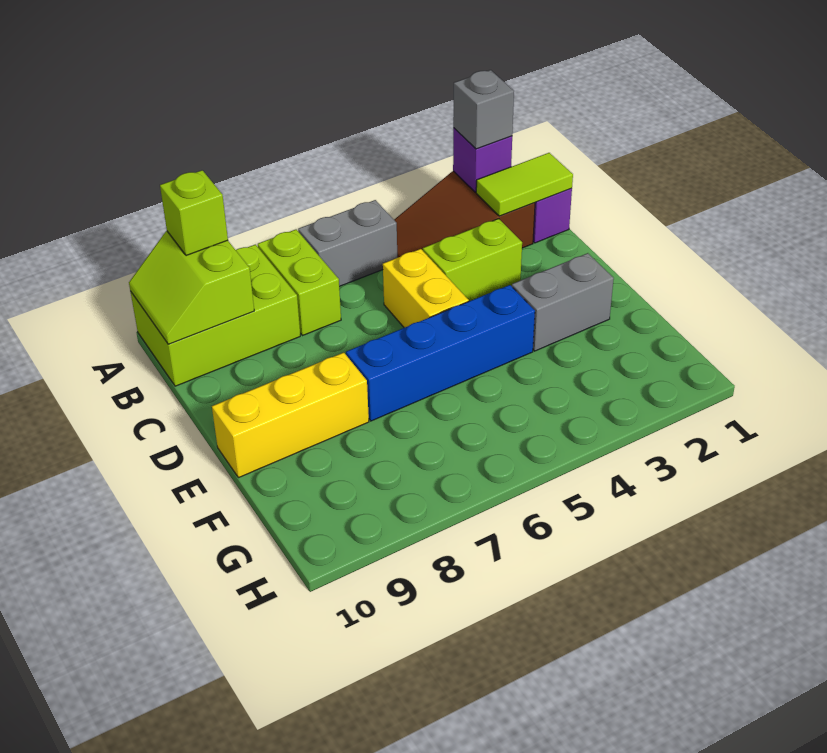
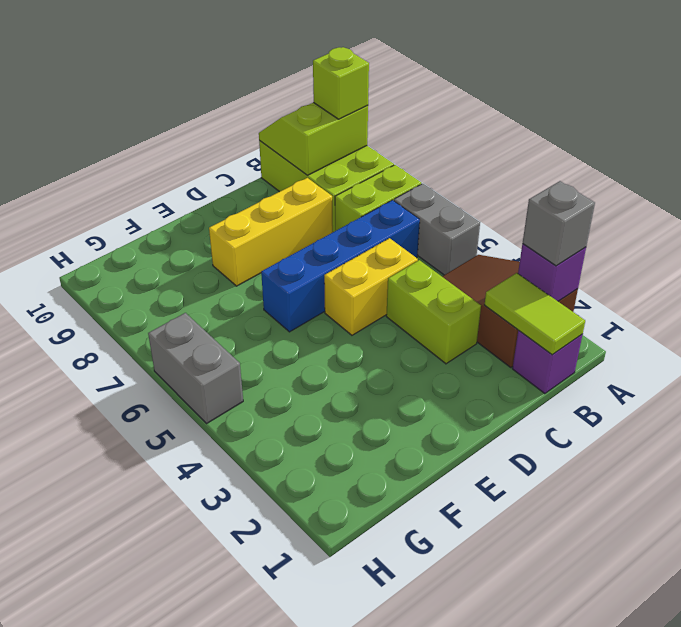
grey brick E2:E3 level 1 -> grey brick H5:H6 level 1
blue brick E4:E7 level 1 -> blue brick B6:E6 level 1
yellow brick E8:E10 level 1 -> yellow brick C8:E8 level 1

